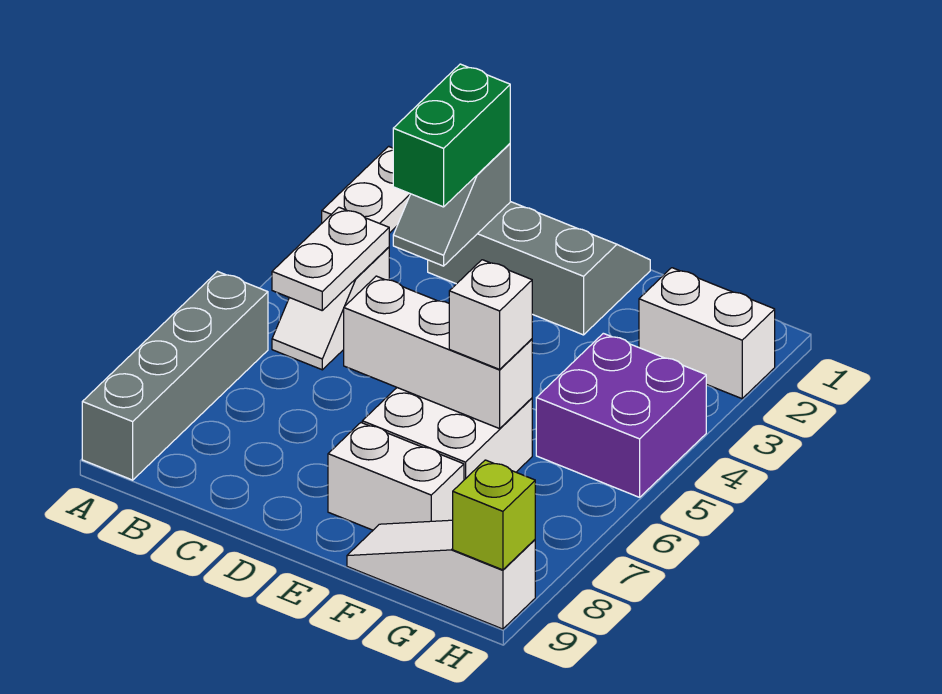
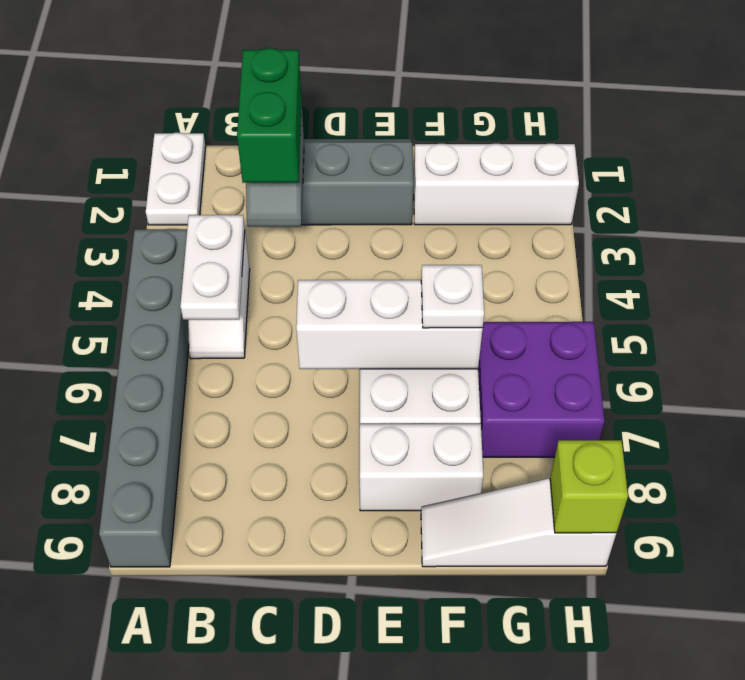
grey brick A6:A9 level 1 -> grey brick A4:A9 level 1
white brick F6 level 3 -> white plate F6 level 3
white brick G2:H2 level 1 -> white brick F2:H2 level 1
purple brick G4:H5 level 1 -> purple brick G6:H7 level 1

